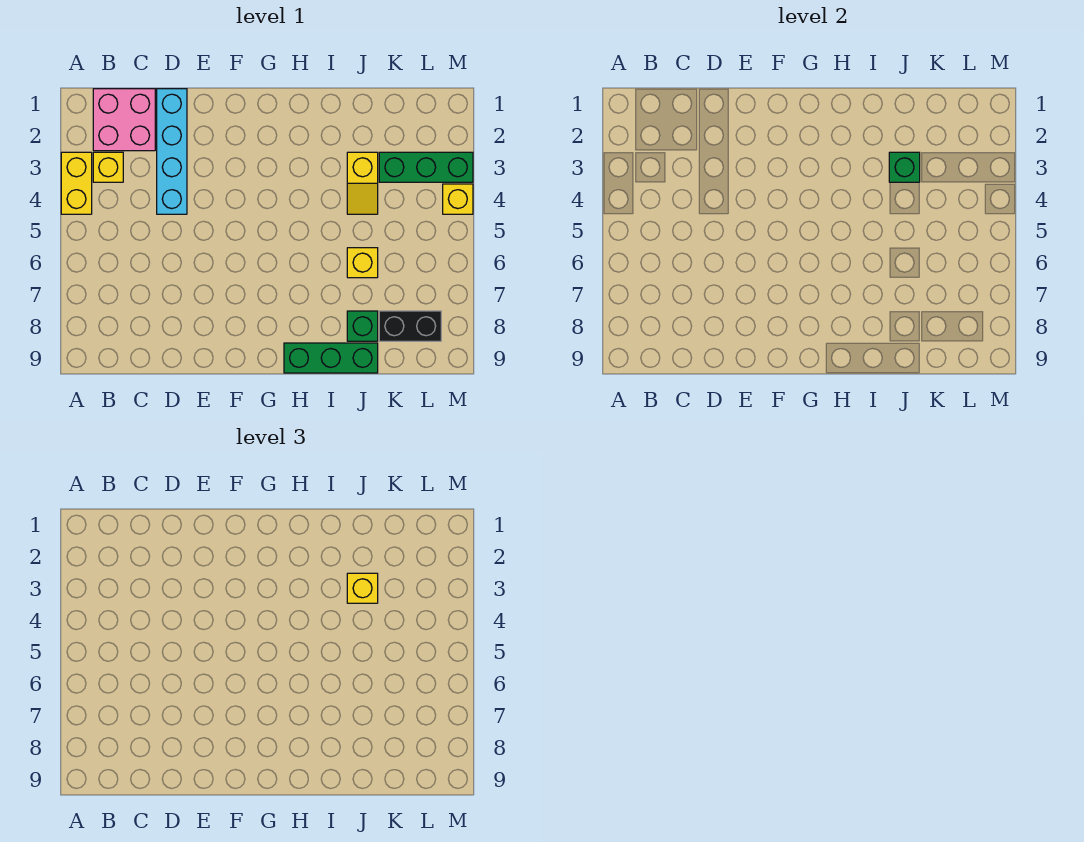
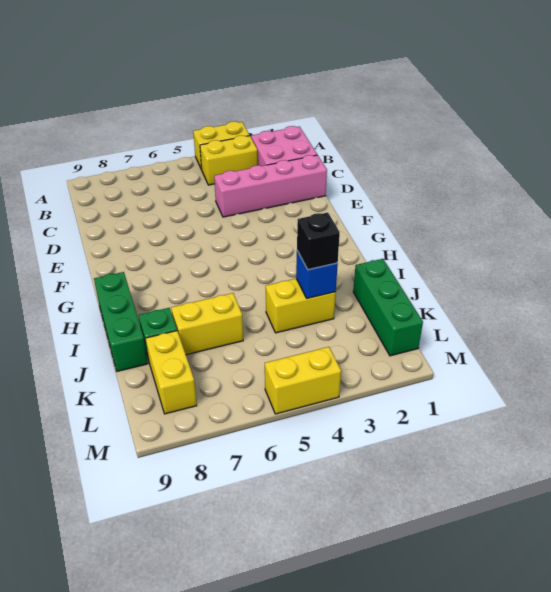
yellow brick B3 level 1 -> yellow brick B3:B4 level 1
cyan brick D1:D4 level 1 -> pink brick D1:D4 level 1
yellow slope J3:J4 level 1 top 3 -> yellow brick J3:J4 level 1
green brick J3 level 2 -> blue brick J3 level 2
yellow brick J3 level 3 -> black brick J3 level 3
yellow brick J6 level 1 -> yellow brick J6:J7 level 1
green brick K3:M3 level 1 -> green brick J1:L1 level 1
black brick K8:L8 level 1 -> yellow brick K8:L8 level 1
yellow brick M4 level 1 -> yellow brick M4:M5 level 1

